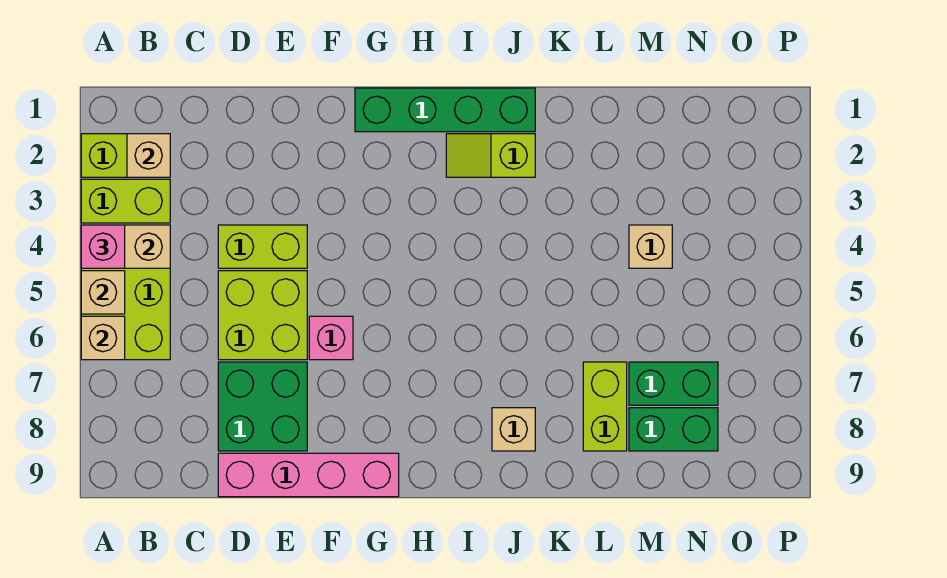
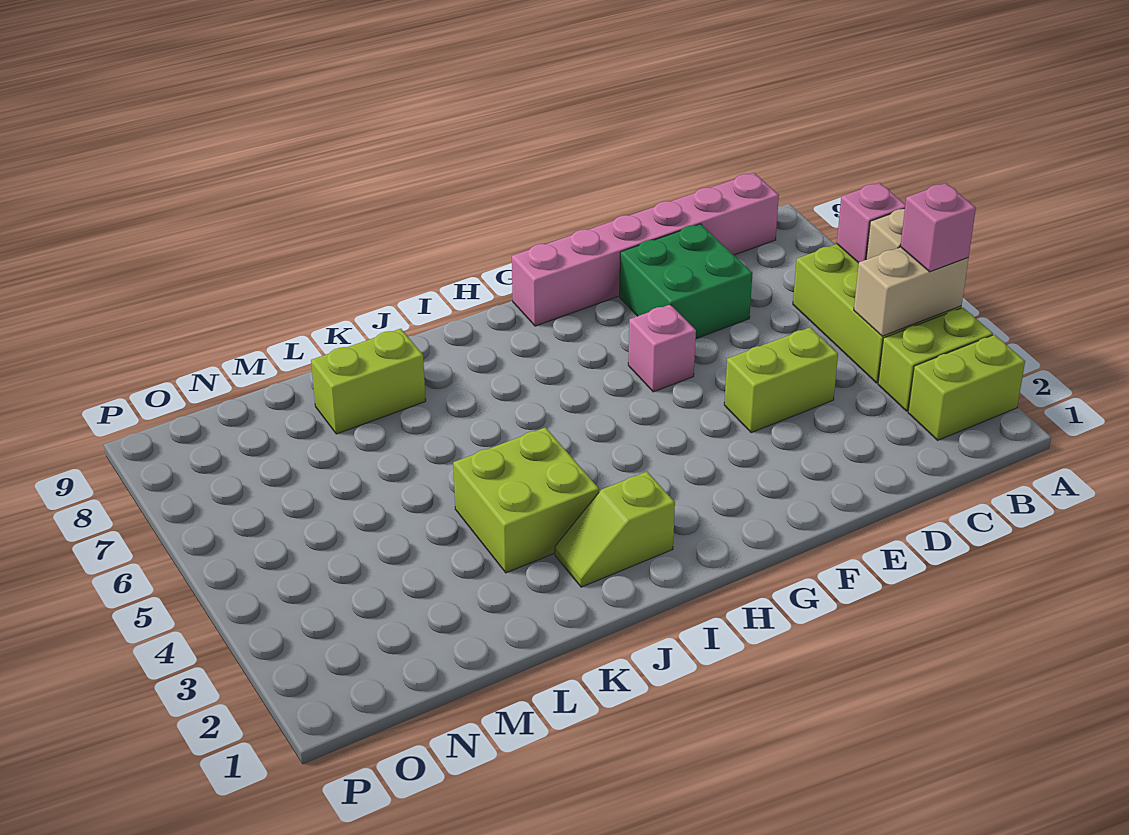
tan brick A6 level 2 -> pink brick A6 level 2
tan brick B2 level 2 -> none
lime brick D5:E6 level 1 -> lime brick J3:K4 level 1
pink brick D9:G9 level 1 -> pink brick B9:G9 level 1
green brick G1:J1 level 1 -> none
lime slope I2:J2 level 1 top J -> lime slope I2:J2 level 1 top I
tan brick J8 level 1 -> none
lime brick L7:L8 level 1 -> lime brick K8:L8 level 1
tan brick M4 level 1 -> none
green brick M7:N7 level 1 -> none
green brick M8:N8 level 1 -> none

